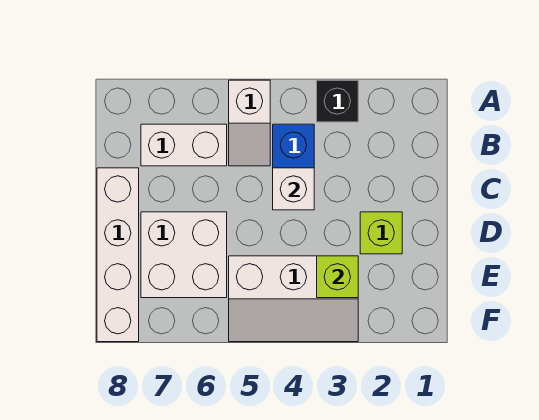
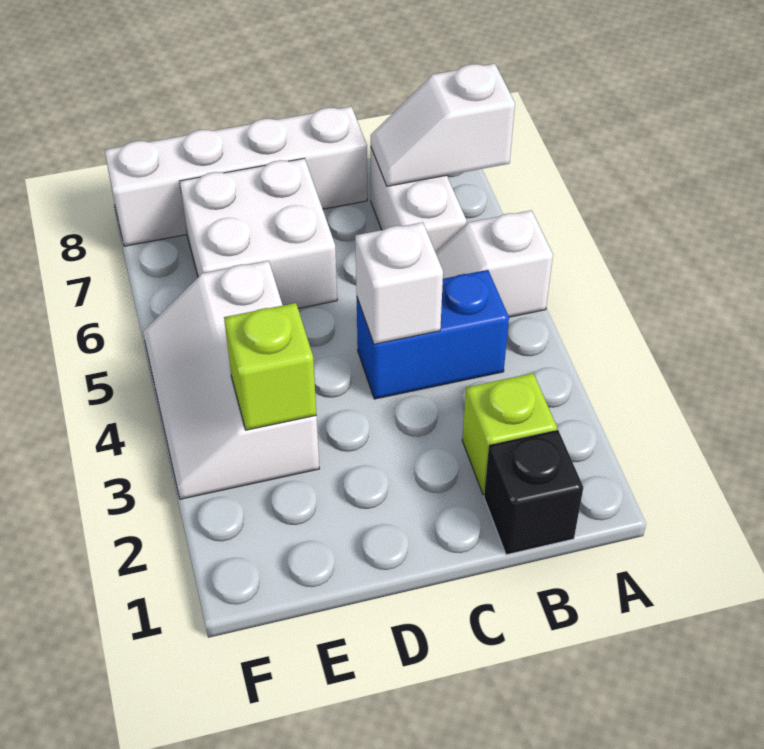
black brick A3 level 1 -> black brick B1 level 1
none -> white slope A7:B7 level 2 top A
lime brick D2 level 1 -> lime brick B2 level 1

